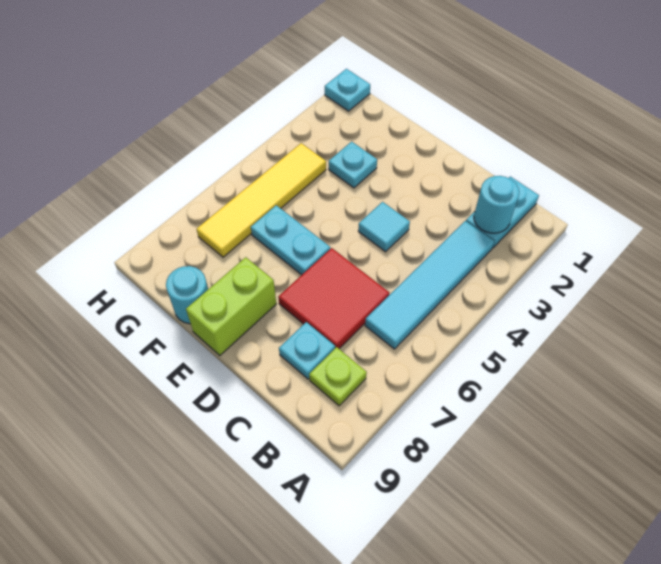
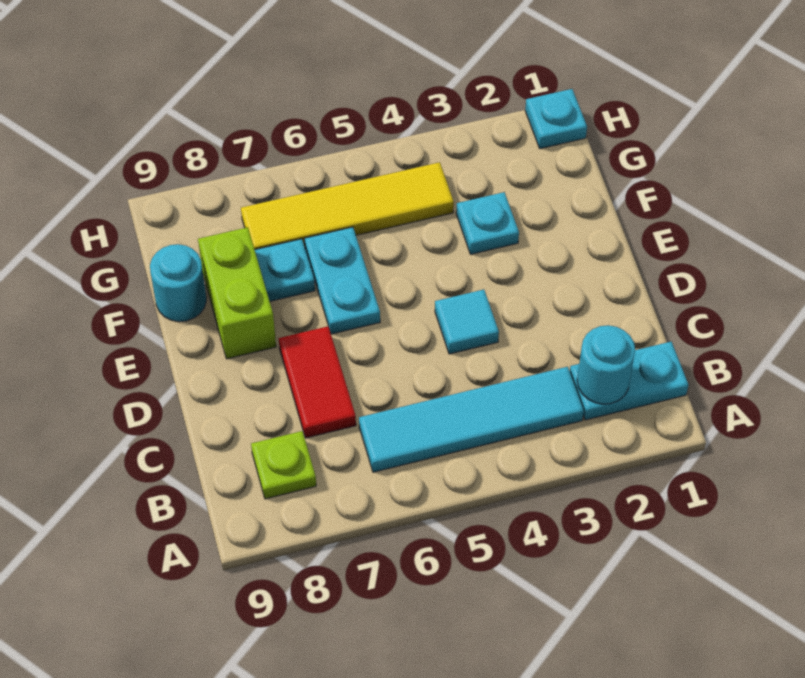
red tile C6:D7 level 1 -> red tile C7:D7 level 1
cyan plate C8 level 1 -> cyan plate F7 level 1
lime brick E8:E9 level 1 -> lime brick E8:F8 level 1

